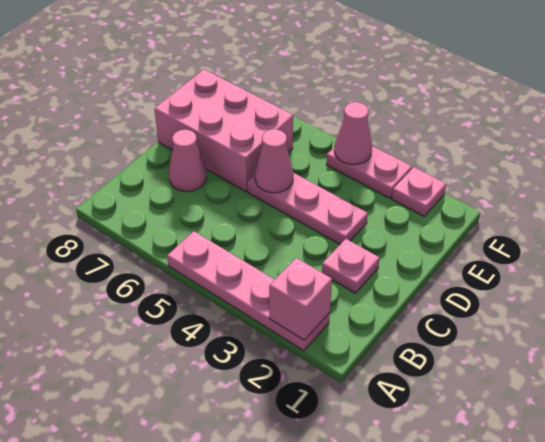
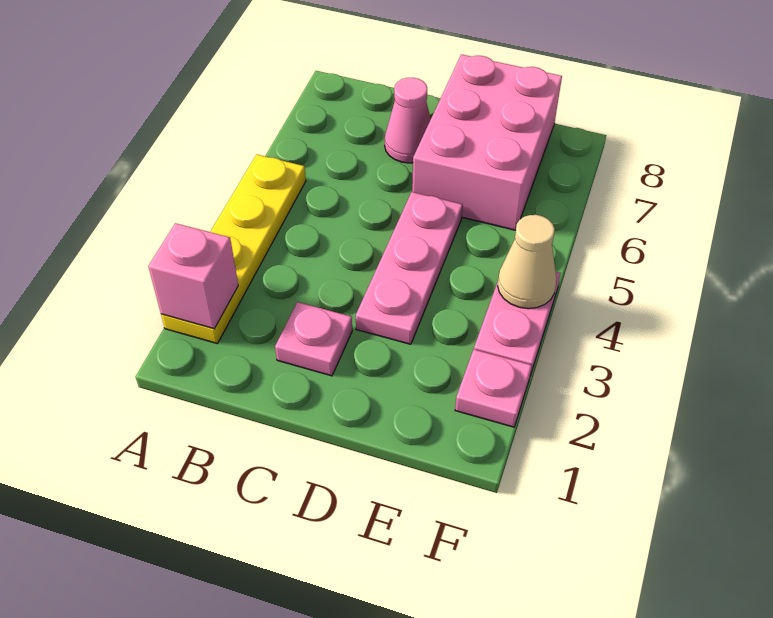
pink plate A2:A5 level 1 -> yellow plate A2:A5 level 1
pink cone D5 level 2 -> none
pink cone F4 level 2 -> tan cone F4 level 2

